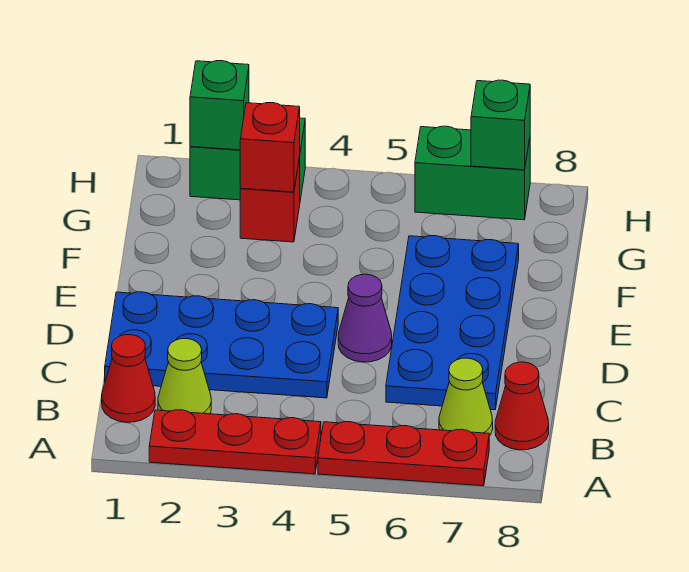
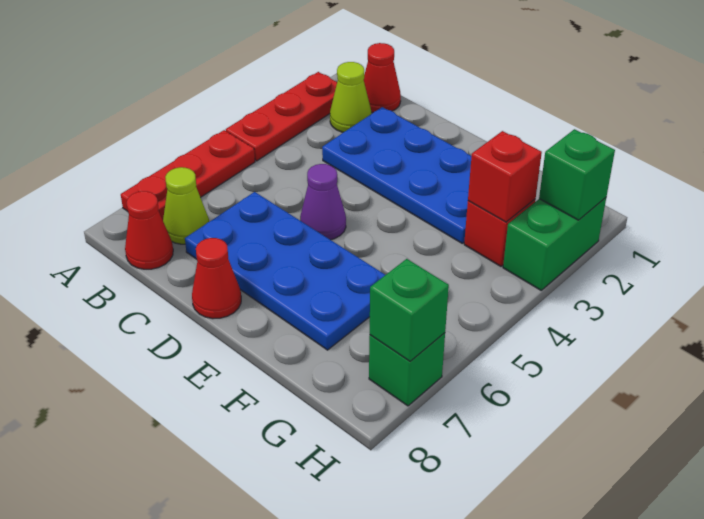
blue plate C1:D4 level 1 -> blue plate C2:F3 level 1
none -> red cone D8 level 1
green brick H6:H7 level 1 -> green brick H7 level 1

